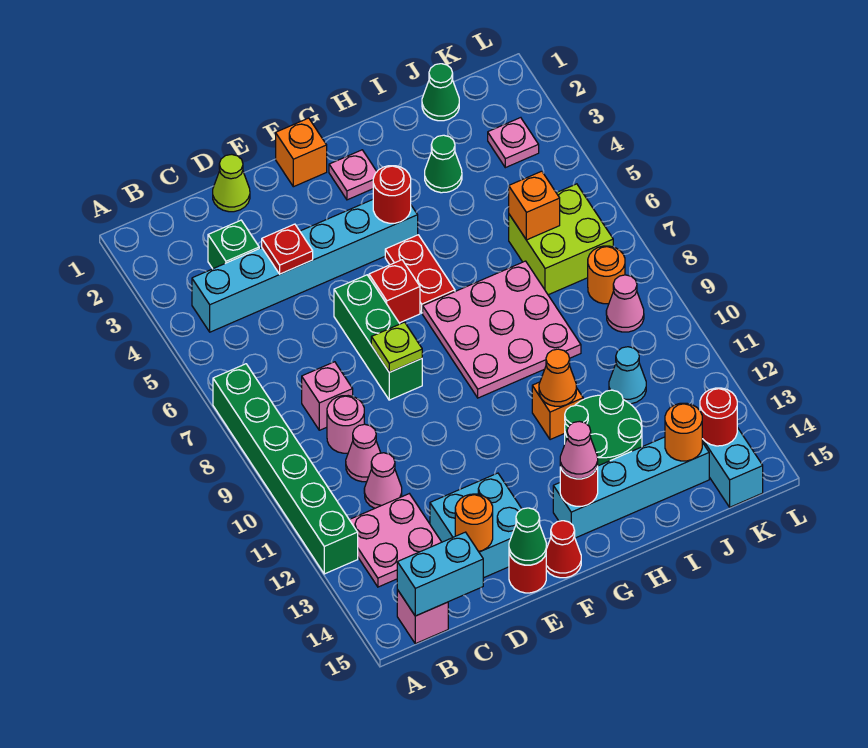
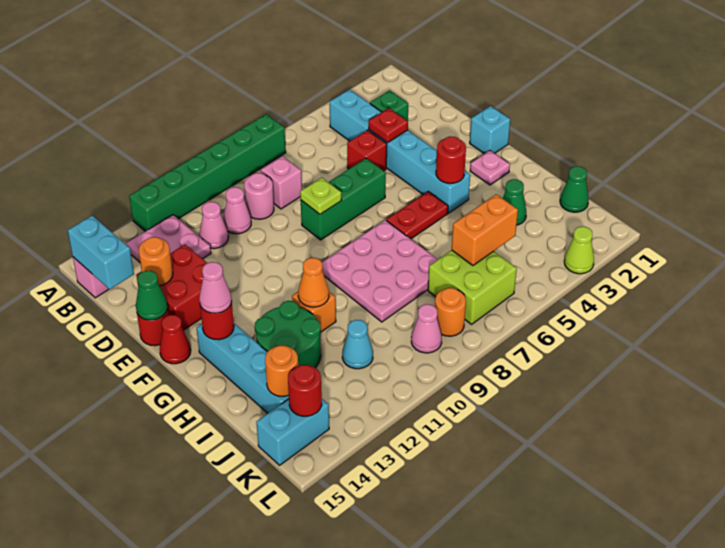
lime cone D1 level 1 -> lime cone L3 level 1
cyan brick D13:E14 level 1 -> red brick D13:E14 level 1
orange brick F1 level 1 -> cyan brick F1 level 1
red brick F6 level 1 -> red brick D5 level 1
orange brick J6 level 2 -> orange brick J5:J6 level 2
pink plate K3 level 1 -> none

